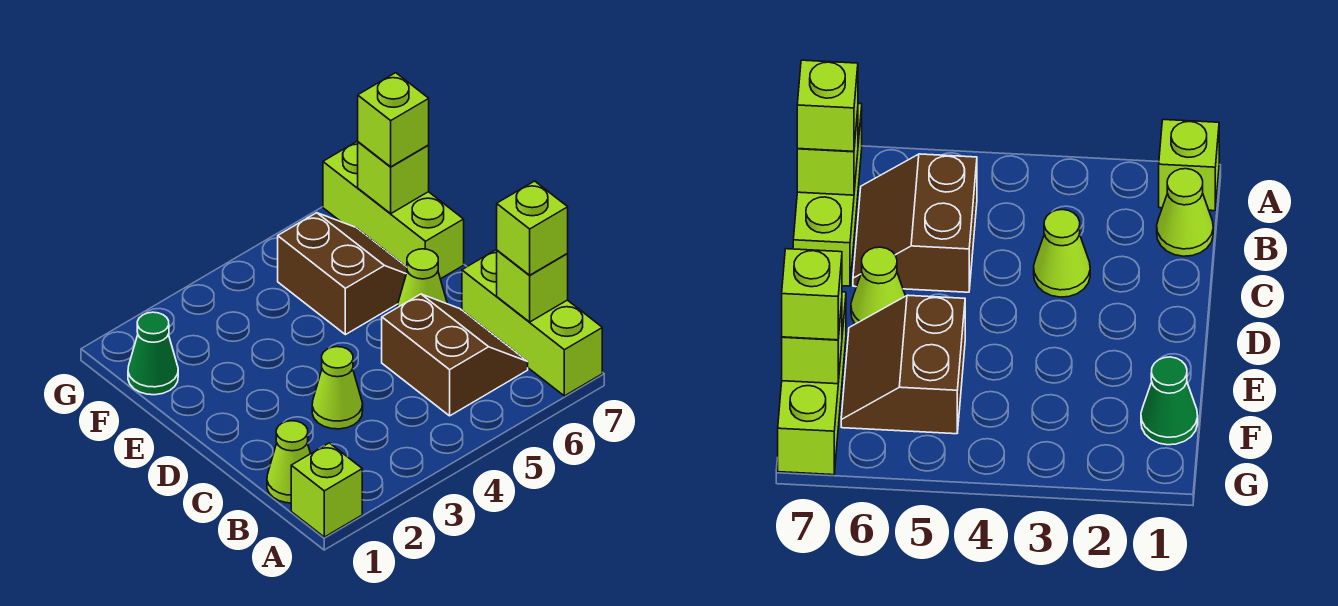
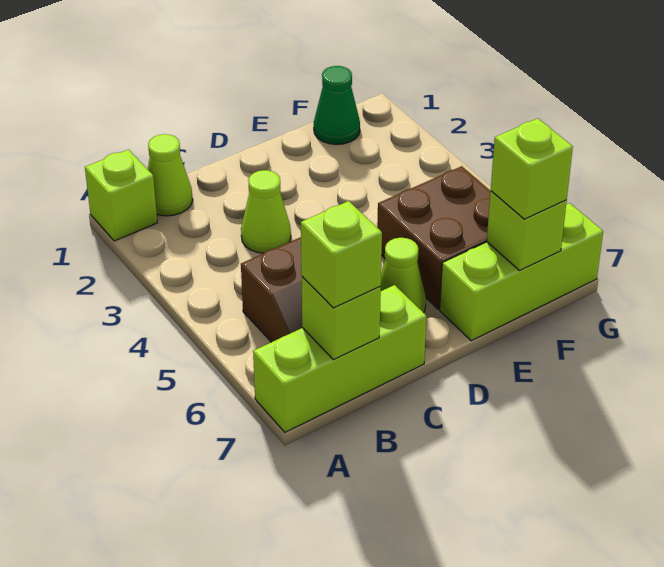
brown slope E5:F6 level 1 top 5 -> brown brick E5:F6 level 1

